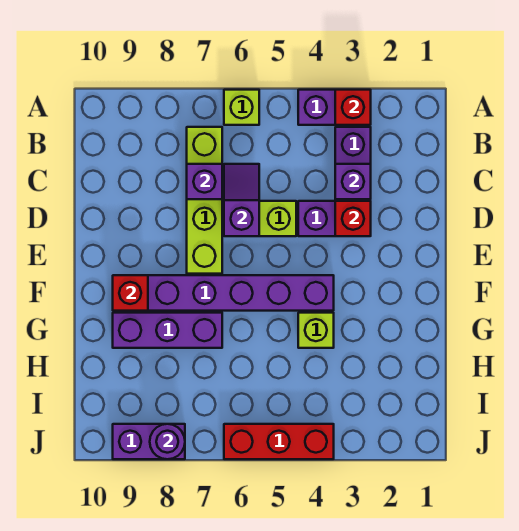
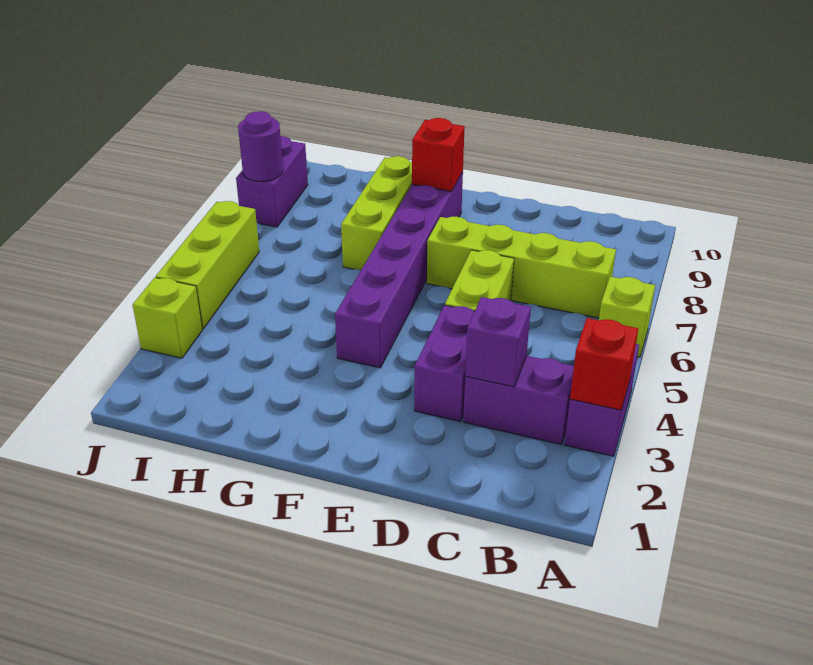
purple slope C6:D6 level 2 top D -> none
purple brick C7 level 2 -> none
red brick D3 level 2 -> none
lime brick G4 level 1 -> lime brick J3 level 1
purple brick G7:G9 level 1 -> lime brick G7:G9 level 1
red brick J4:J6 level 1 -> lime brick J4:J6 level 1

